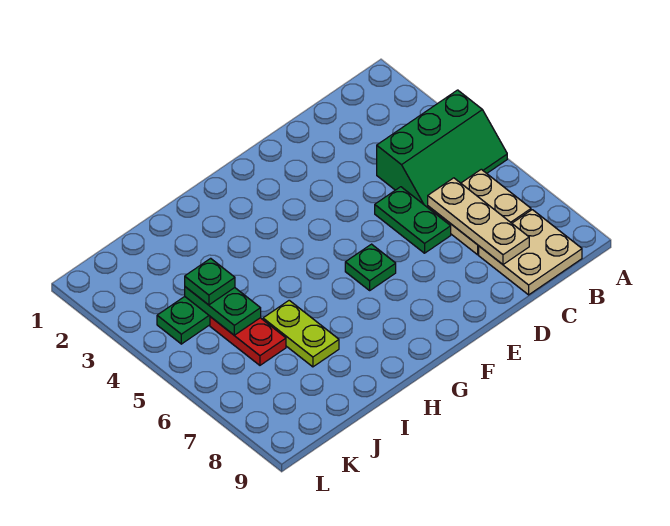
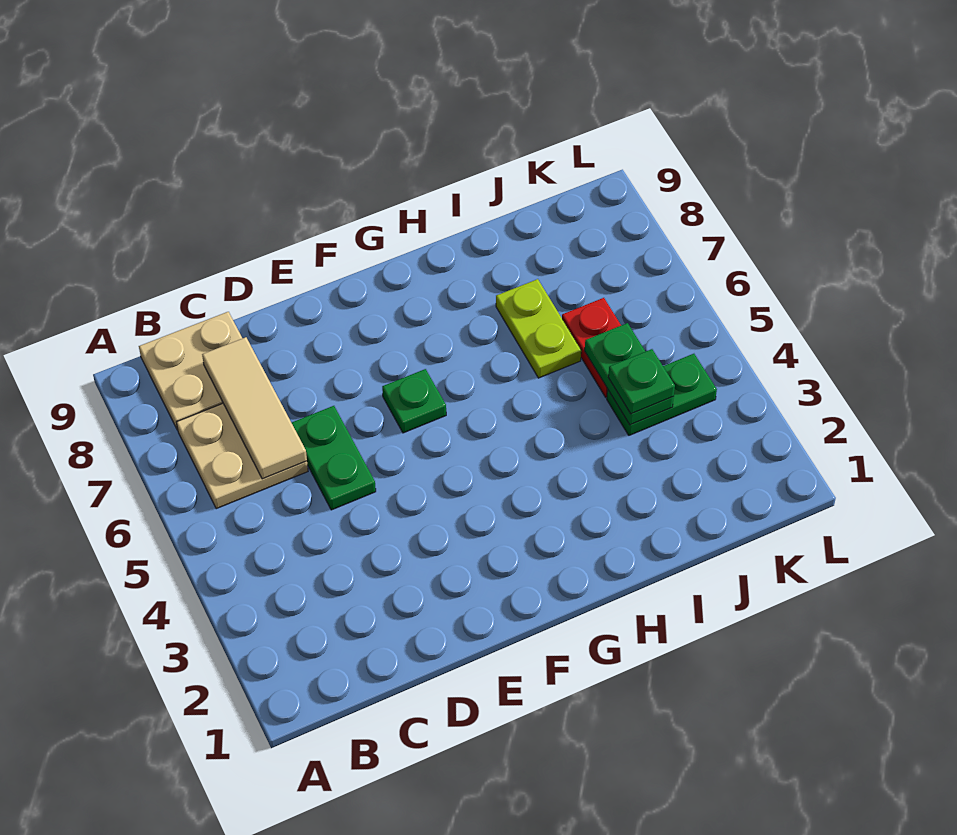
green slope A4:C5 level 1 top 4 -> none
tan plate C6:C8 level 2 -> tan tile C6:C8 level 2

